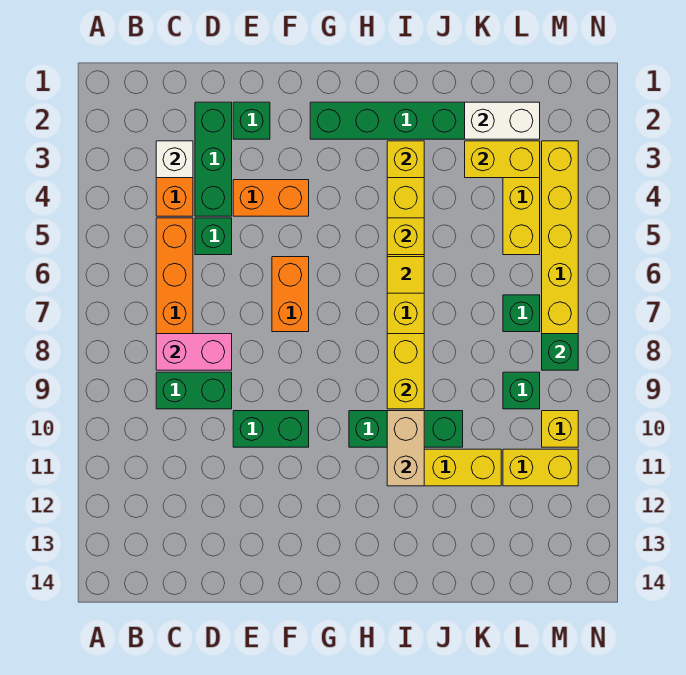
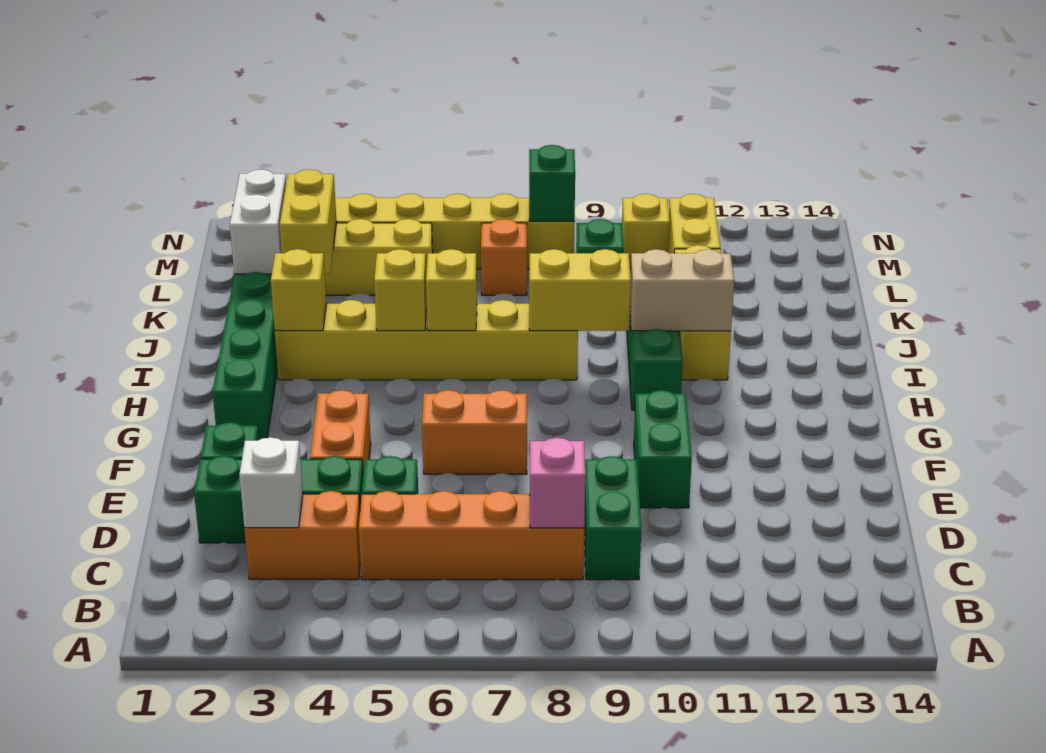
pink brick C8:D8 level 2 -> pink brick C8 level 2
yellow tile I6 level 2 -> yellow brick I6 level 2
green brick L7 level 1 -> orange brick L7 level 1

